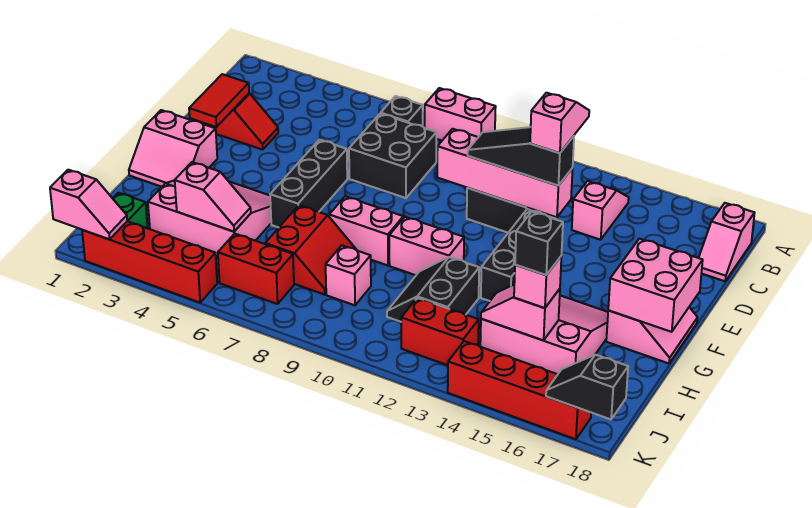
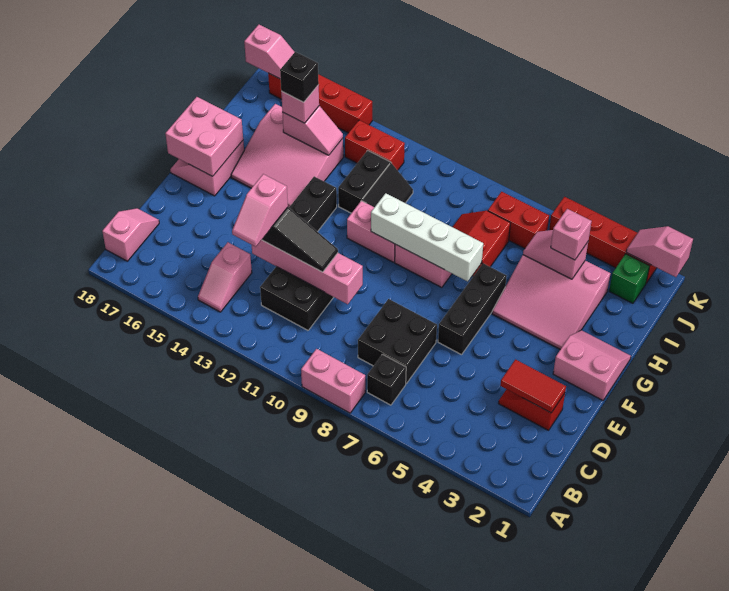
red tile D2:E2 level 2 -> red tile D2:D3 level 2
none -> white brick G7:G10 level 2
pink brick I9 level 1 -> pink brick I4 level 3
black slope K17:K18 level 2 top 18 -> pink slope K17:K18 level 2 top 18

